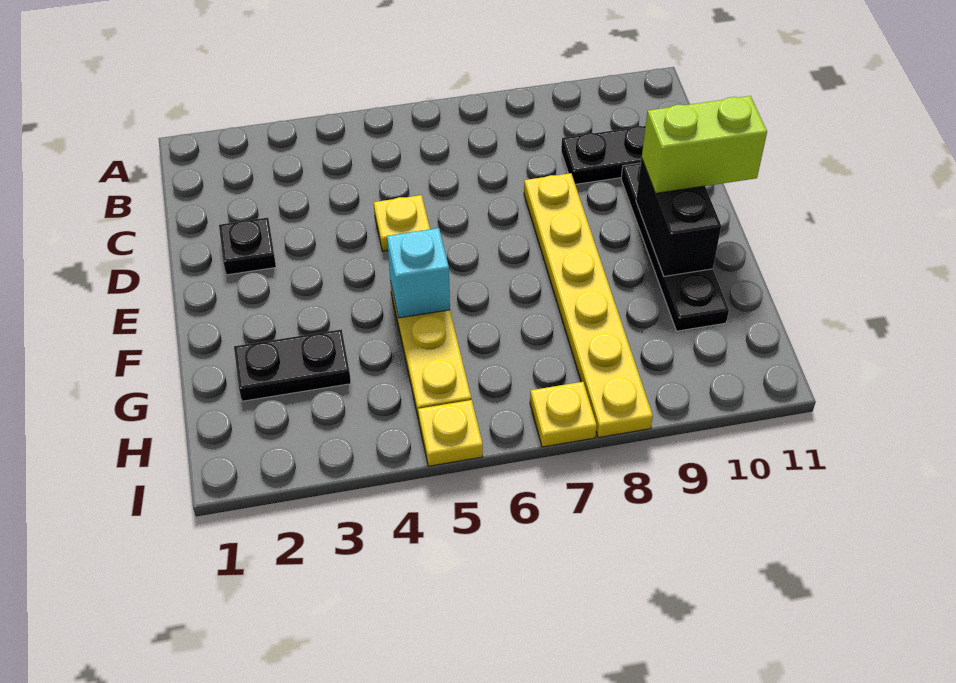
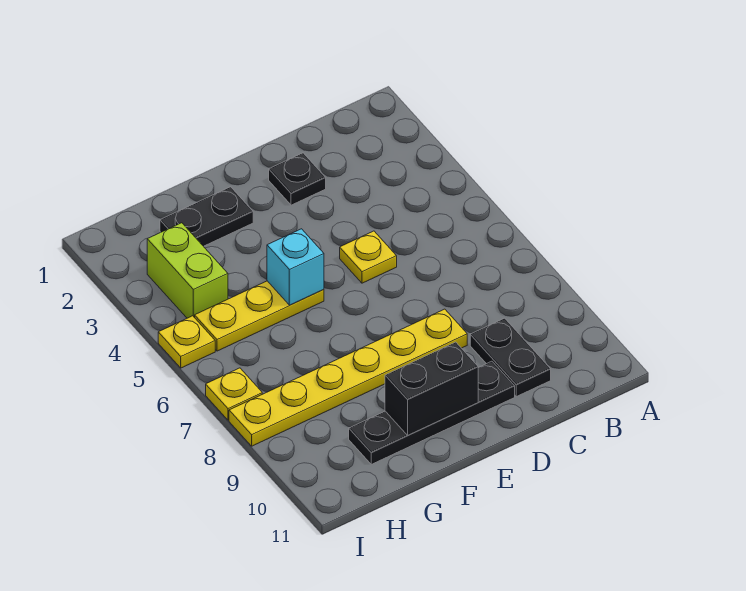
lime brick E10:E11 level 3 -> lime brick H3:H4 level 1
black plate G2:G3 level 1 -> black plate F2:G2 level 1

